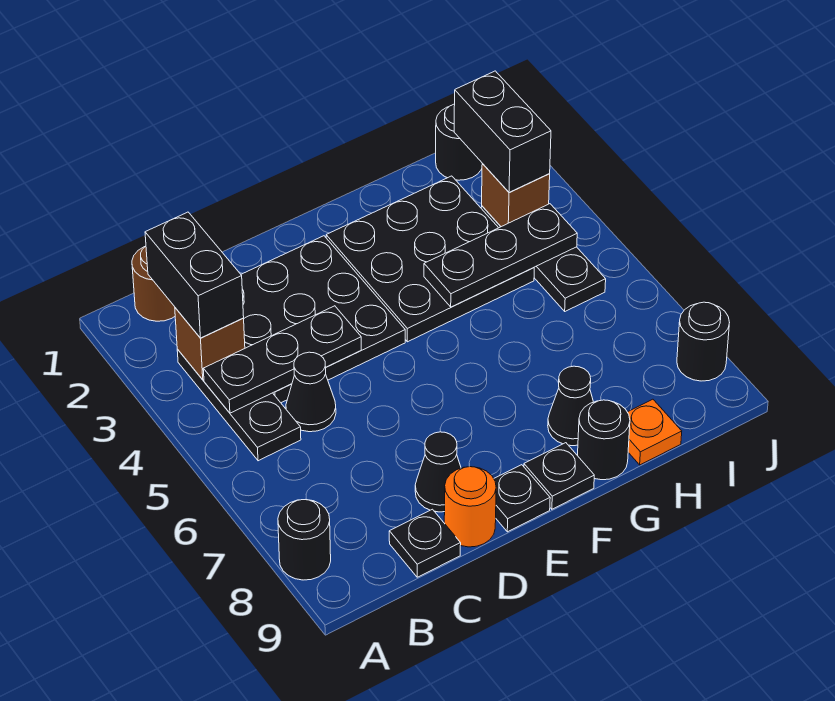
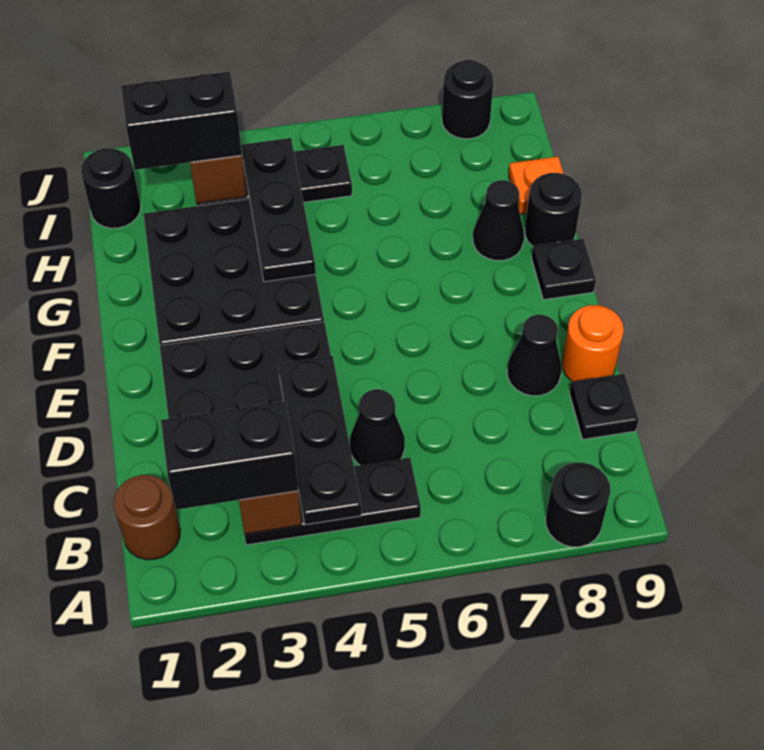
black plate E9 level 1 -> none

